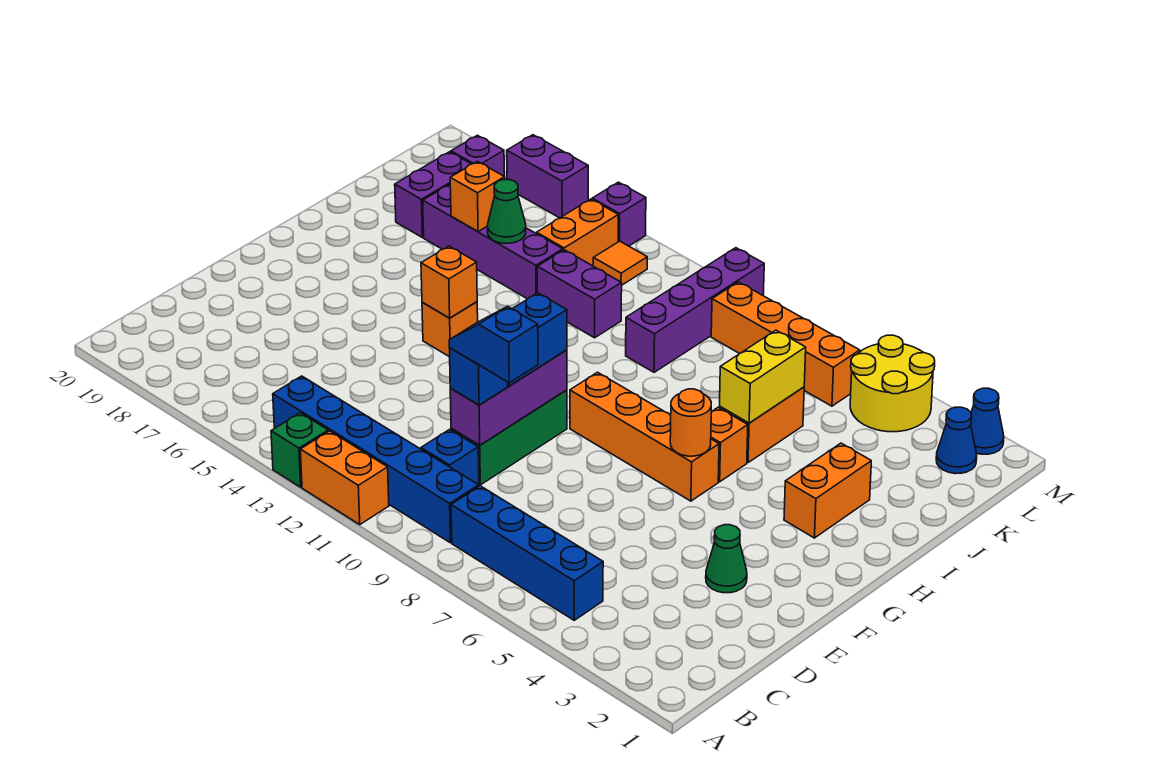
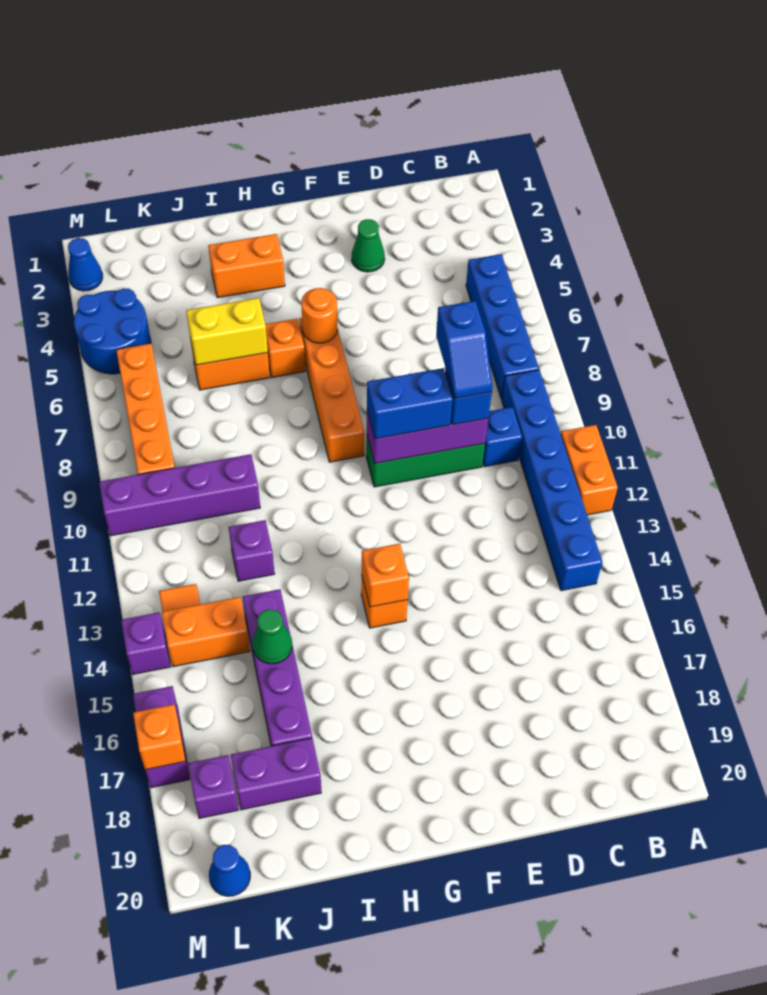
green brick A13 level 1 -> none
purple brick J12:J13 level 1 -> purple brick J12 level 1
orange brick J16 level 2 -> orange brick M17 level 2
blue cone L2 level 1 -> blue cone L20 level 1
yellow round brick L4:M5 level 1 -> blue round brick L4:M5 level 1

